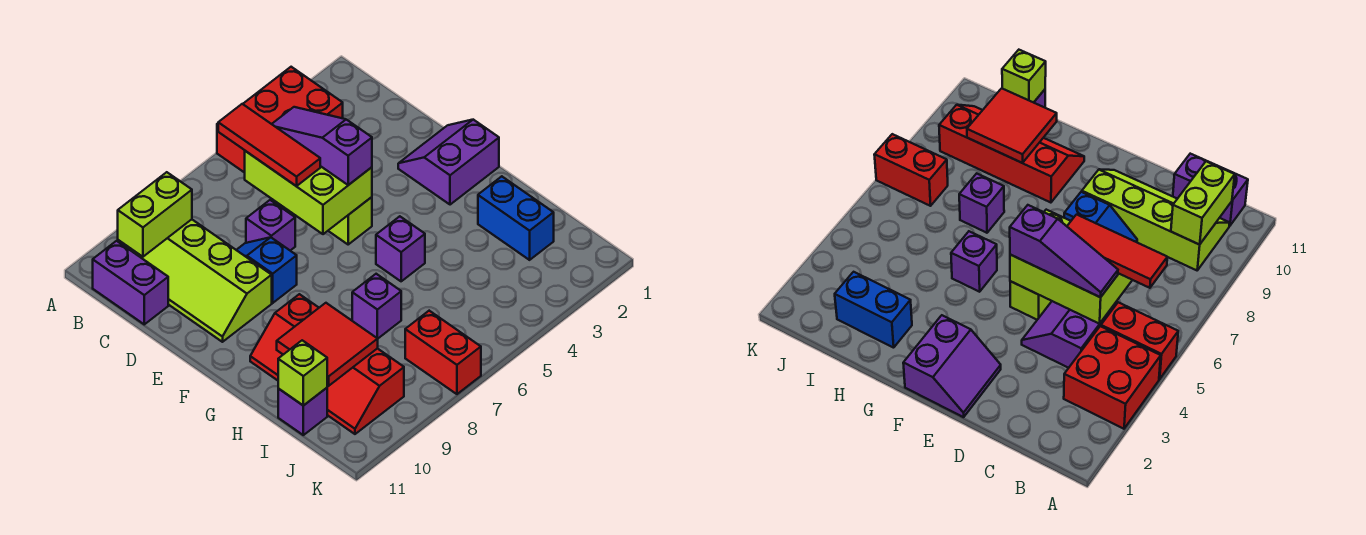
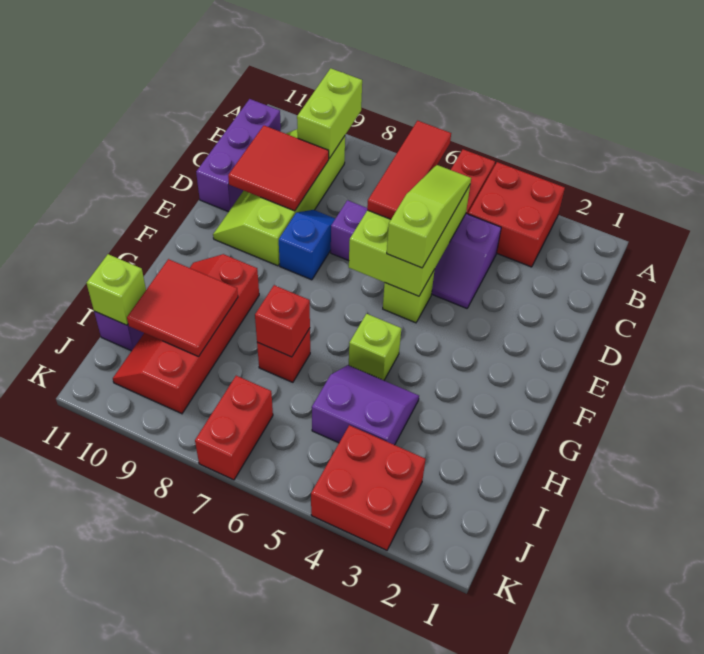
lime brick B9:B10 level 2 -> lime brick A9:B9 level 2
purple brick B11:C11 level 1 -> purple brick B11:D11 level 1
purple slope C5:E5 level 3 top E -> lime slope C5:E5 level 3 top E
none -> red tile C9:D10 level 2
purple slope E1:F2 level 1 top F -> purple slope H4:I5 level 1 top I
purple brick G5 level 1 -> lime brick G5 level 1
blue brick H2:I2 level 1 -> none
purple brick H7 level 1 -> red brick H7 level 1
none -> red brick H7 level 2
none -> red brick J3:K4 level 1

